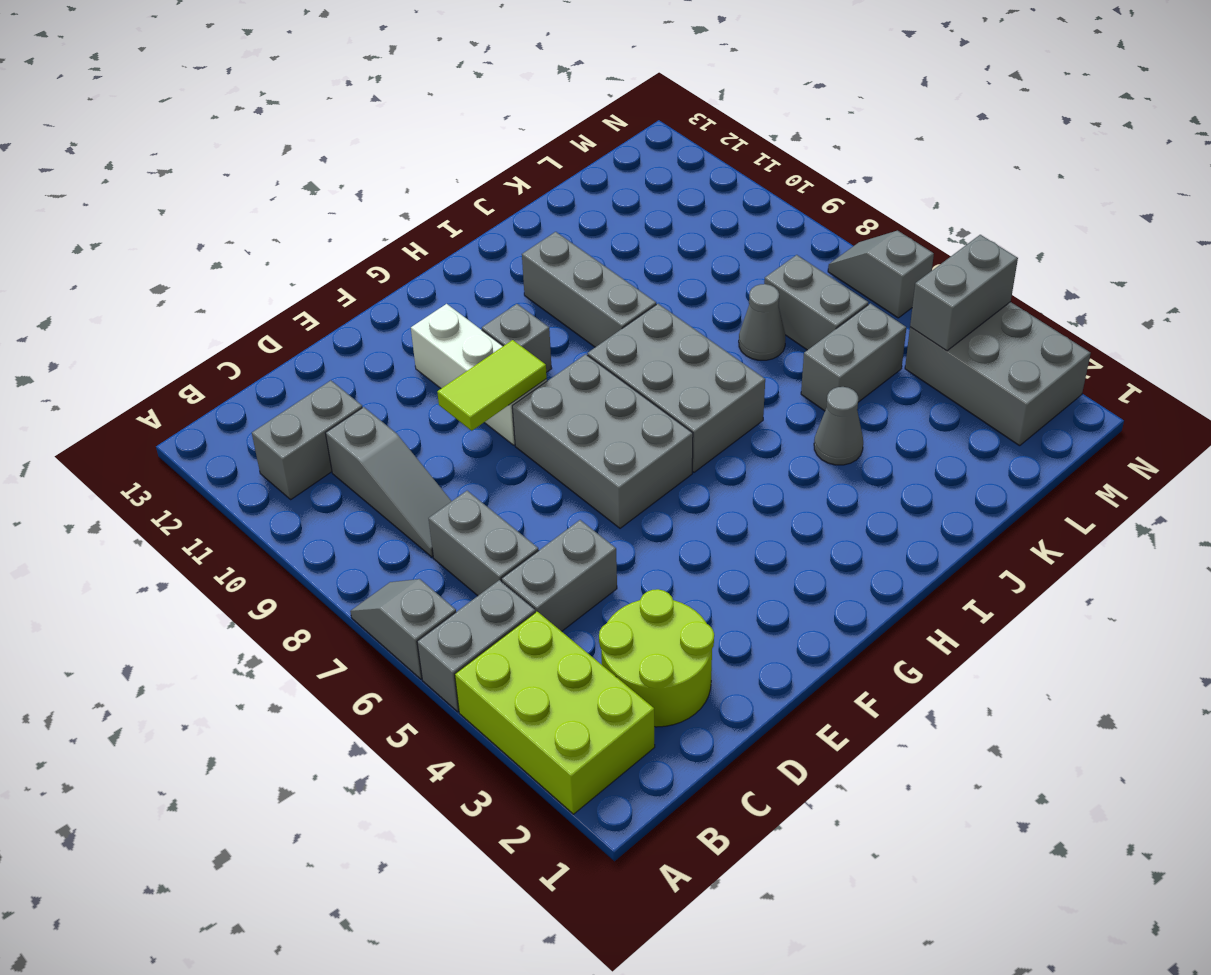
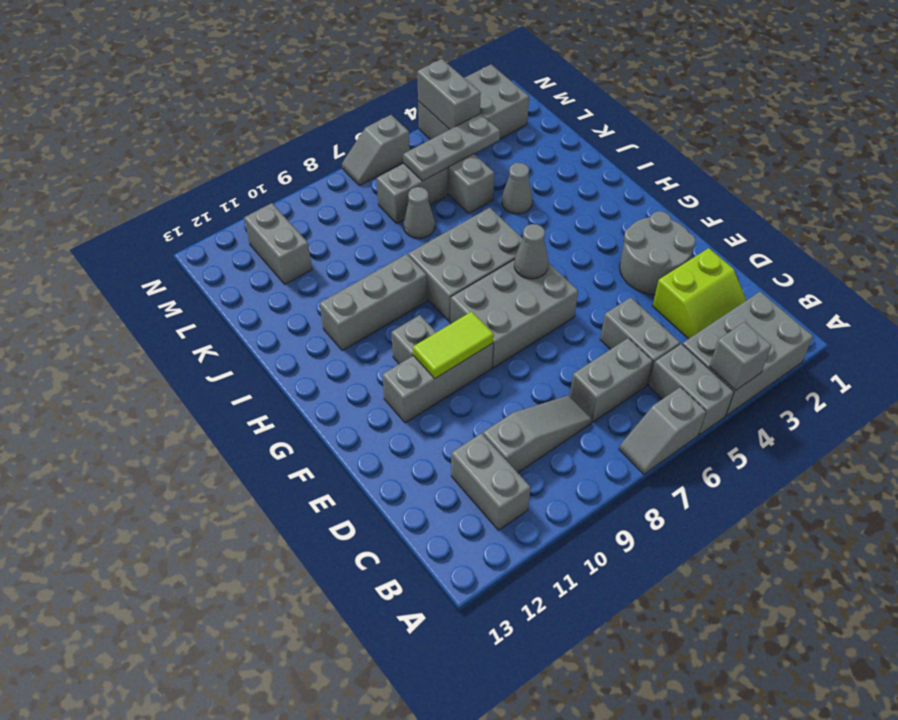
lime brick A2:B4 level 1 -> grey brick A2:B4 level 1
none -> grey brick A4 level 2
lime round brick C2:D3 level 1 -> lime slope C2:D3 level 1 top D
none -> grey round brick E2:F3 level 1
lime tile E9:F9 level 2 -> lime tile F9:F10 level 2
white brick F9:F11 level 1 -> grey brick F9:F11 level 1
none -> grey cone G6 level 2
none -> grey plate L4:L6 level 2
none -> grey brick L11:M11 level 1

